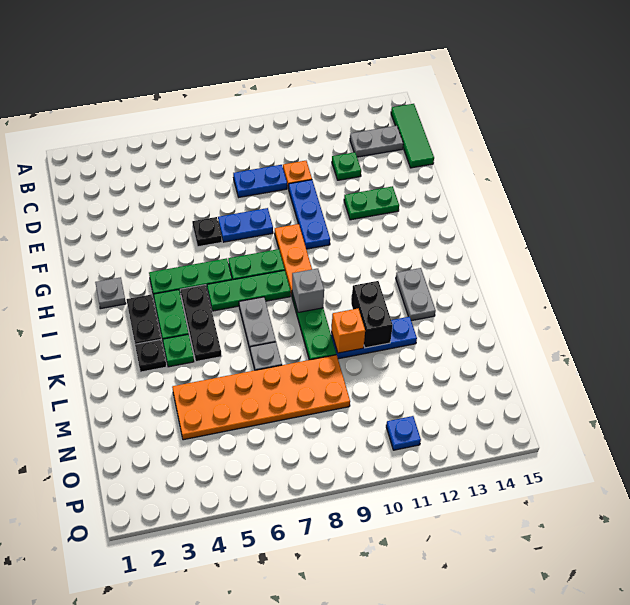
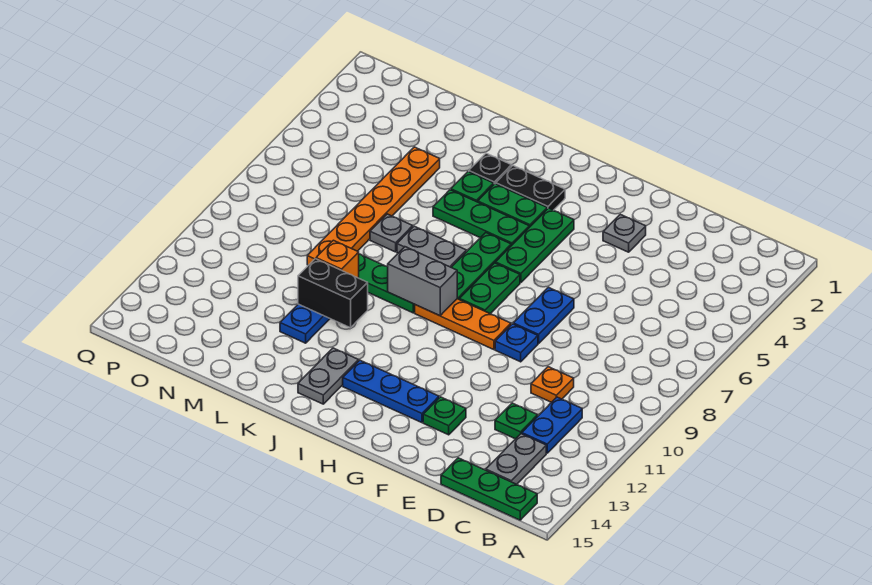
green tile B15:D15 level 1 -> green plate B15:D15 level 1
blue plate D8:D9 level 1 -> blue plate C11:C12 level 1
blue plate E10:G10 level 1 -> blue plate G13:I13 level 1
black plate F6 level 1 -> none
green plate F12:F13 level 1 -> green plate F13 level 1
grey plate H2 level 1 -> grey plate F3 level 1
black plate I5:K5 level 1 -> green plate I5:K5 level 1
grey brick J9 level 2 -> grey brick I9:J9 level 2
grey plate J13:K13 level 1 -> grey plate J13:J14 level 1
orange plate M4:N9 level 1 -> orange plate M4:M9 level 1
blue plate P11 level 1 -> blue plate F9 level 1

